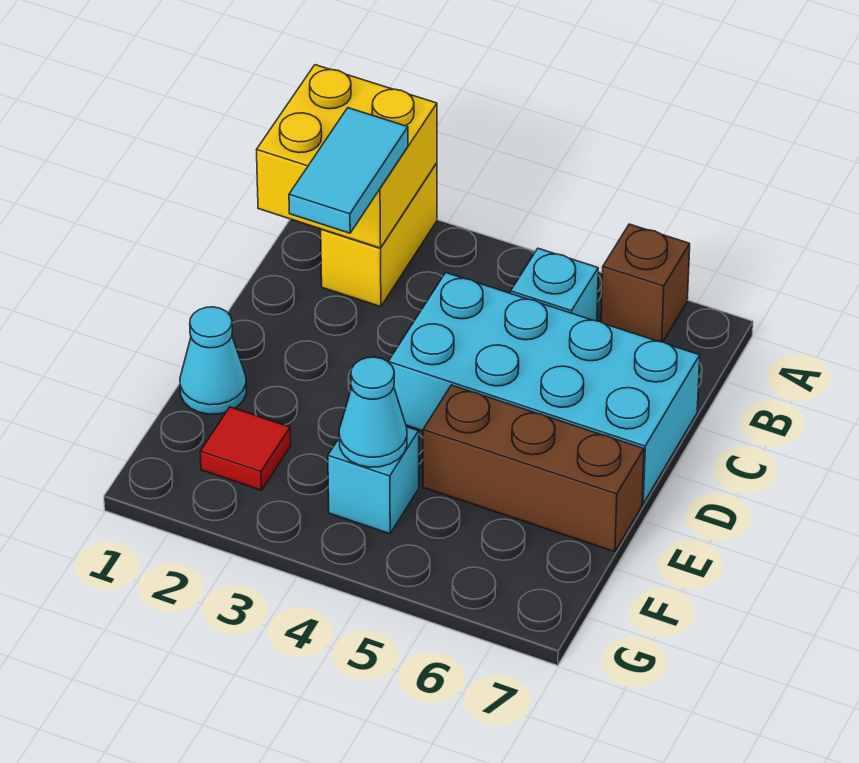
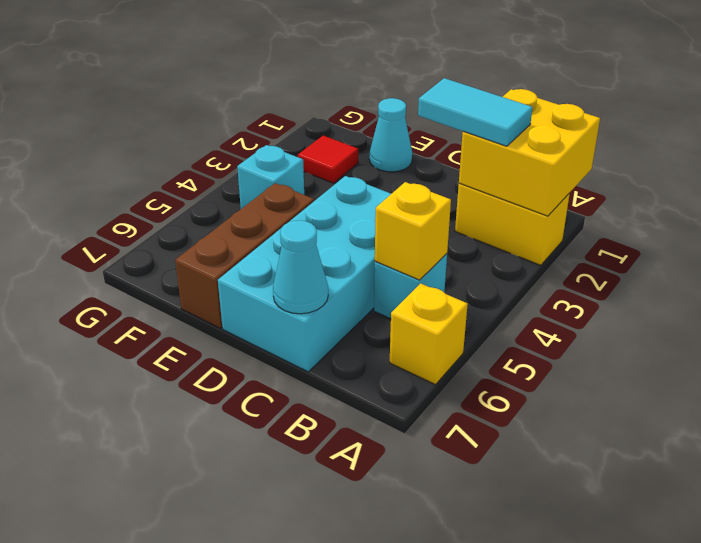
brown brick A6 level 1 -> yellow brick A6 level 1
none -> yellow brick B5 level 2
cyan cone F4 level 2 -> cyan cone C7 level 2

